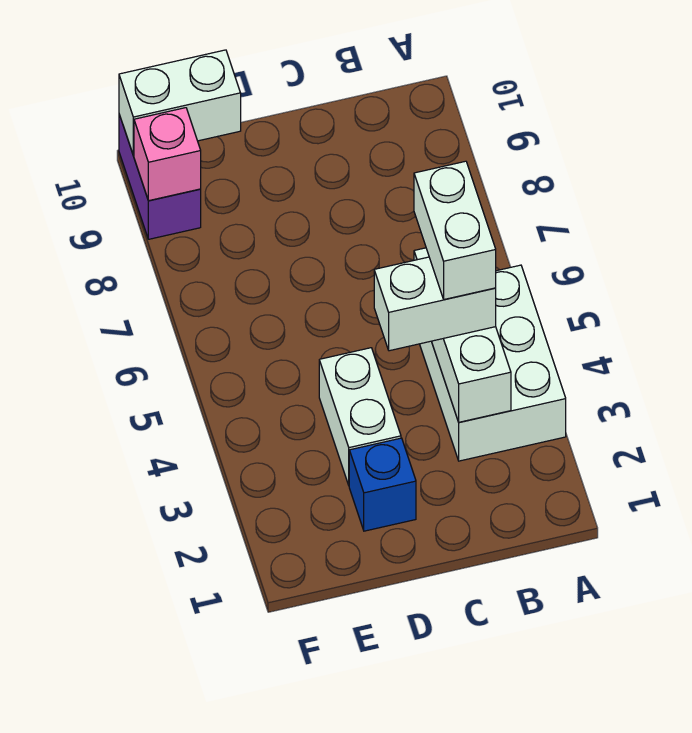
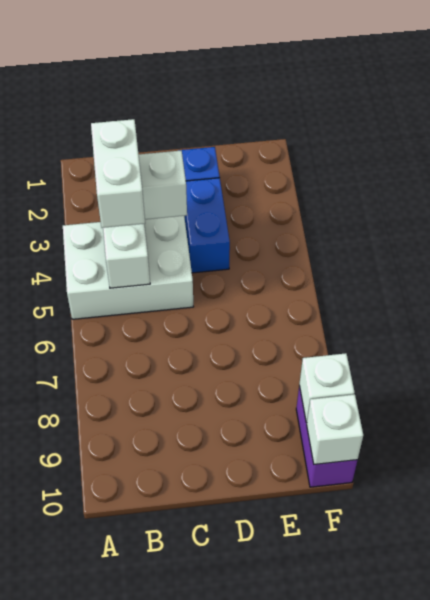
white brick A3:B5 level 1 -> white brick A4:C5 level 1
white brick D3:D4 level 1 -> blue brick D3:D4 level 1
white brick E10:F10 level 2 -> white brick F10 level 2
pink brick F9 level 2 -> white brick F9 level 2

